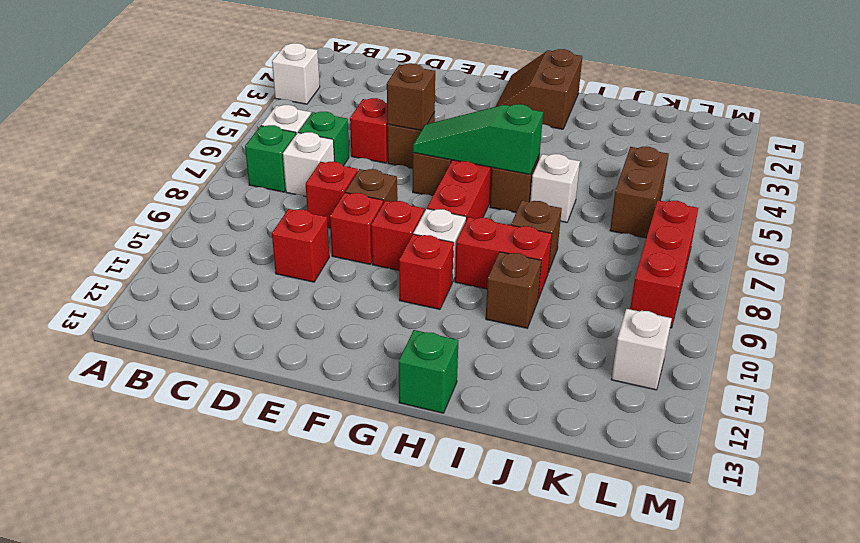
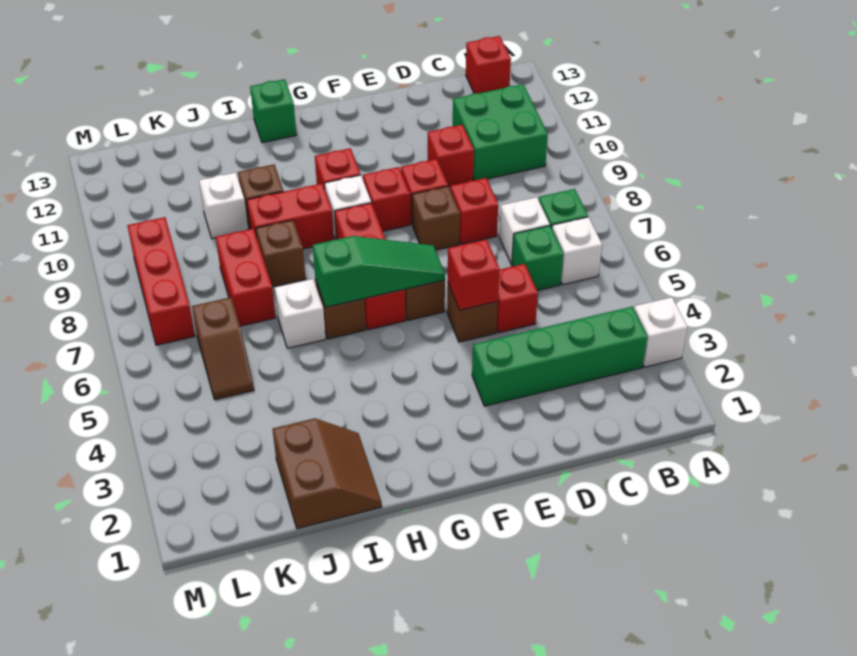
none -> green brick B3:E3 level 1
none -> green brick B10:C11 level 1
none -> red brick B13 level 1
brown brick E5 level 2 -> red brick E5 level 2
brown slope G1:H2 level 1 top H -> brown slope I1:J2 level 1 top J
none -> red brick J7:J8 level 1
brown brick K5:K6 level 1 -> brown slope K5:K6 level 1 top 6
white brick L11 level 1 -> white brick J10 level 1

